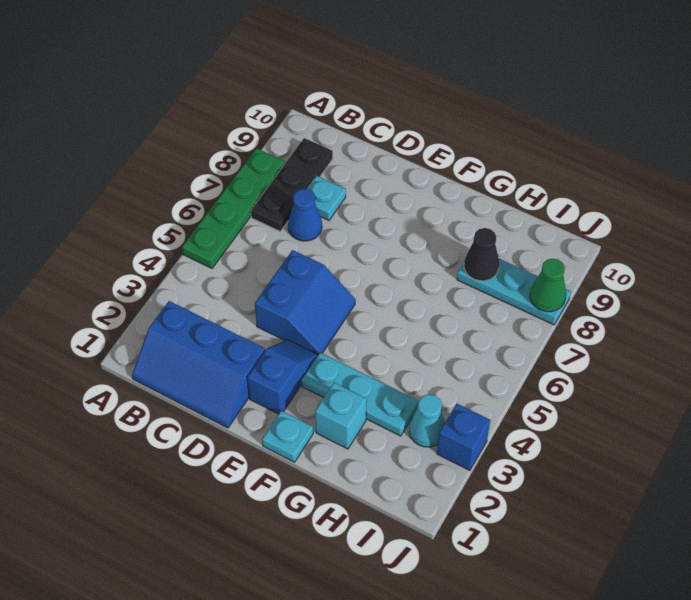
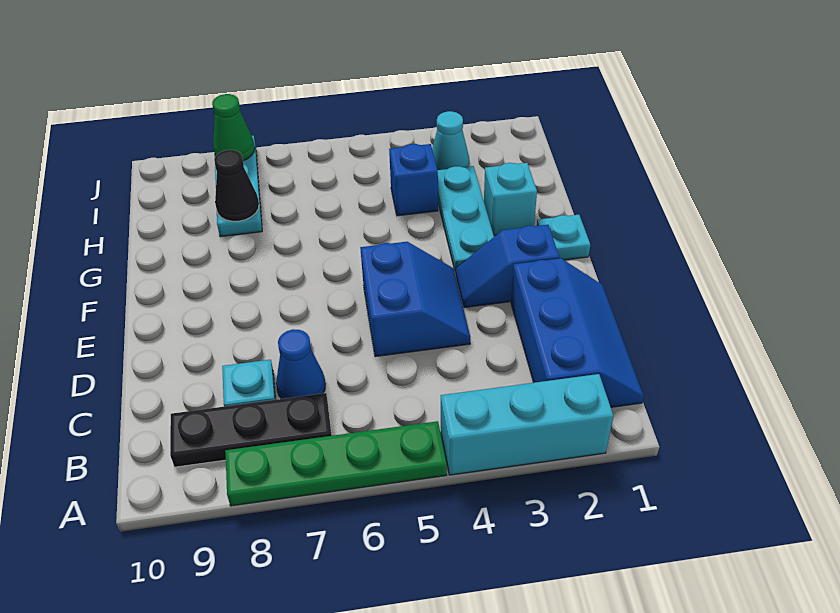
none -> cyan brick A2:A4 level 1
blue slope D4:E5 level 1 top D -> blue slope D4:E5 level 1 top 5
blue brick J3 level 1 -> blue brick H4 level 1

